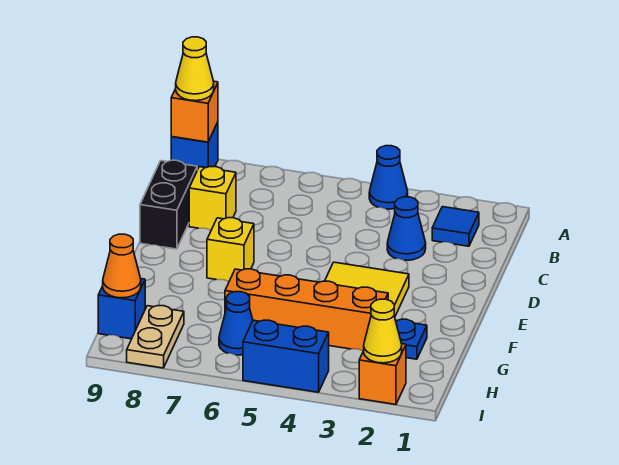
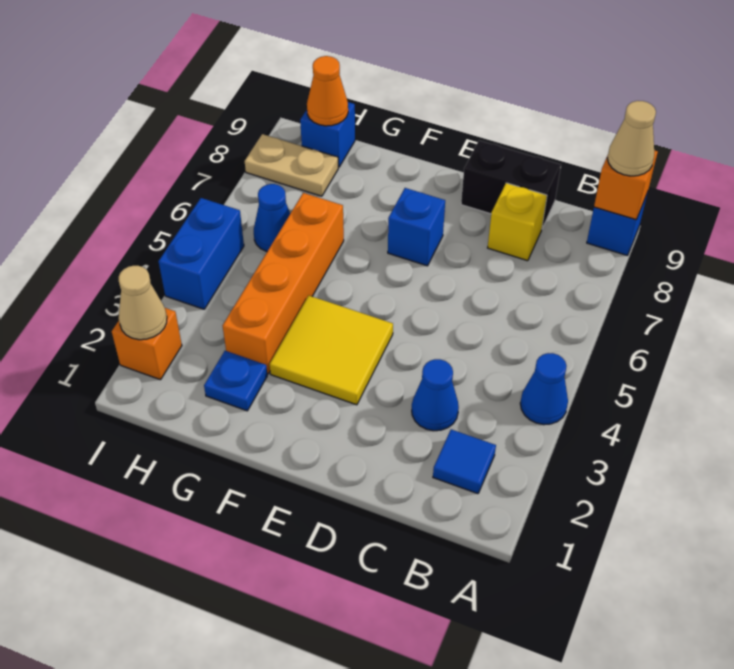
yellow cone A9 level 3 -> tan cone A9 level 3
yellow brick E7 level 1 -> blue brick E7 level 1
yellow cone I2 level 2 -> tan cone I2 level 2

